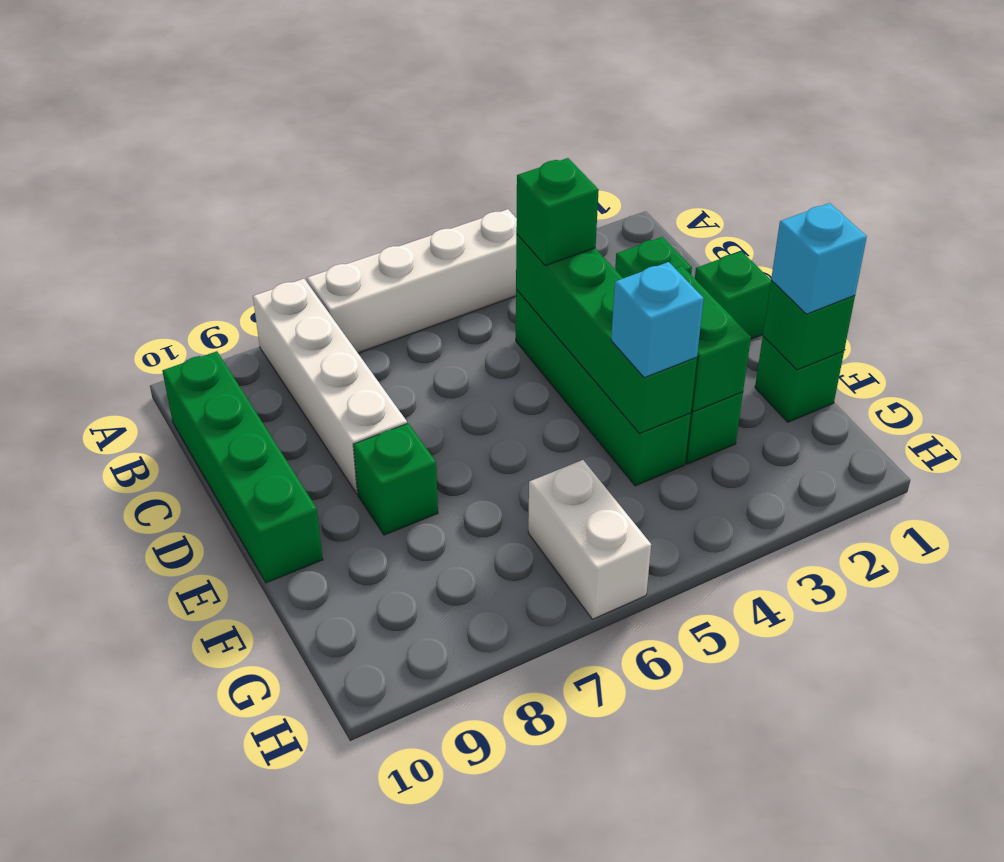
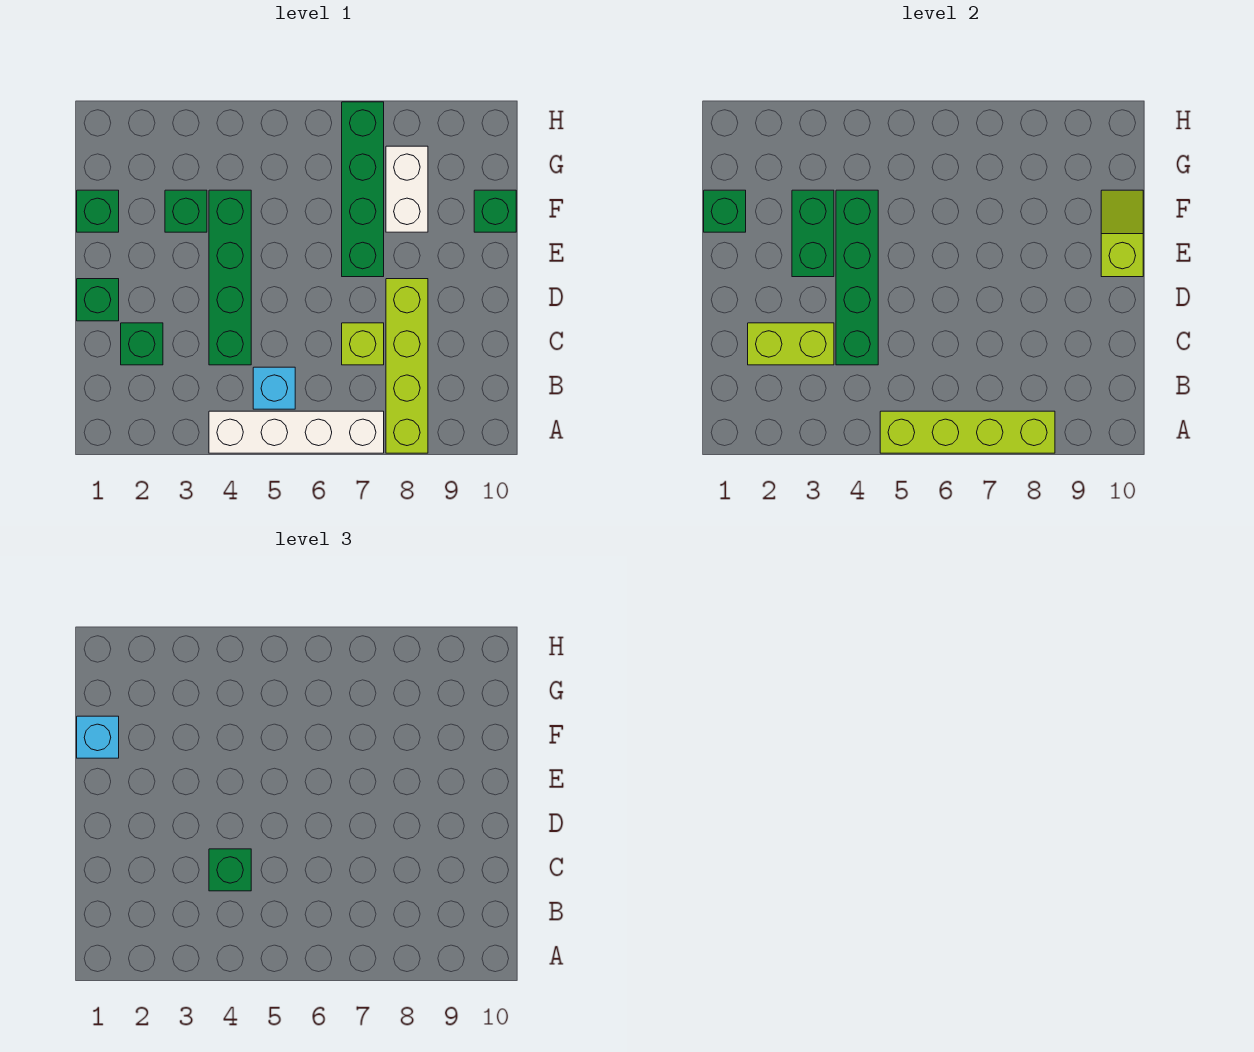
none -> lime brick A5:A8 level 2
white brick A8:D8 level 1 -> lime brick A8:D8 level 1
green brick B10:E10 level 1 -> green brick E7:H7 level 1
none -> lime brick C2:C3 level 2
none -> lime brick C7 level 1
green brick E8 level 1 -> green brick F10 level 1
none -> lime slope E10:F10 level 2 top E
cyan brick F4 level 3 -> cyan brick B5 level 1
white brick G6:H6 level 1 -> white brick F8:G8 level 1

